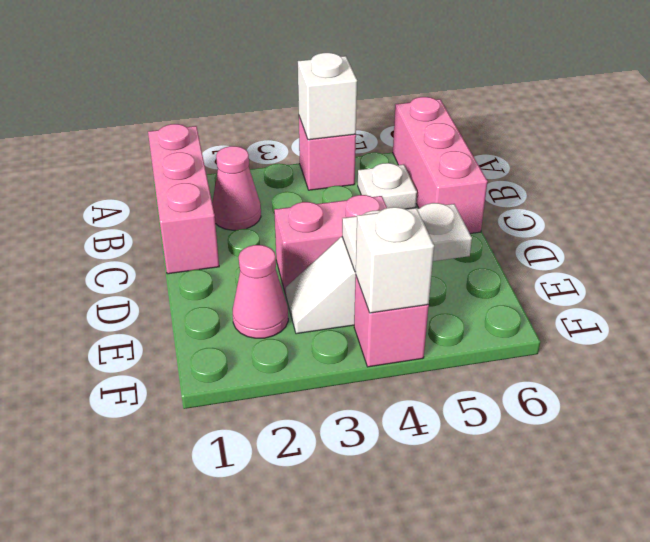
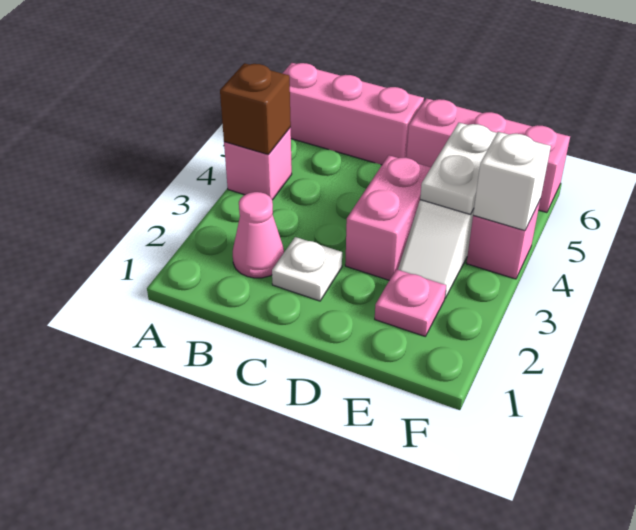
pink brick A1:C1 level 1 -> pink brick D6:F6 level 1
white brick A4 level 2 -> brown brick A4 level 2
white plate B5 level 1 -> white plate C2 level 1
pink cone E2 level 1 -> pink plate E2 level 1

